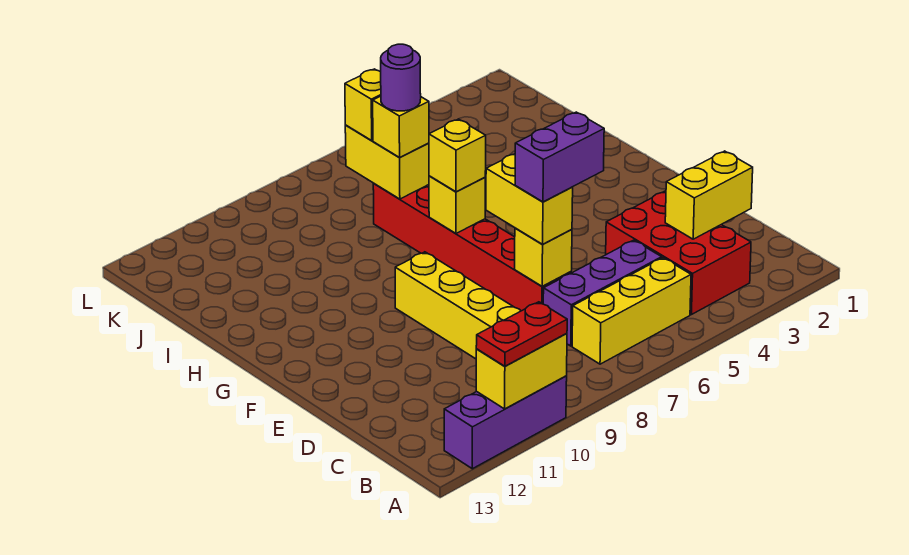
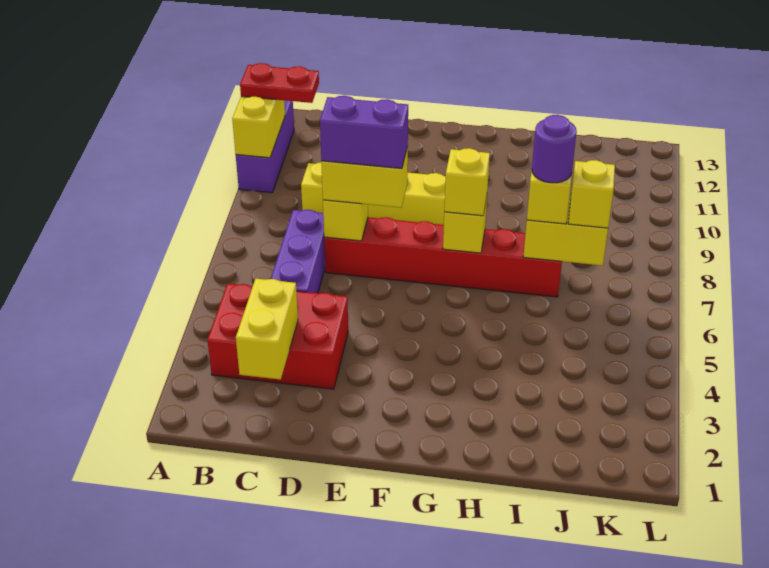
red plate A10:A11 level 3 -> red plate A11:B11 level 3
yellow brick B5:B7 level 1 -> none
purple brick D6:D7 level 4 -> purple brick D7:E7 level 4

